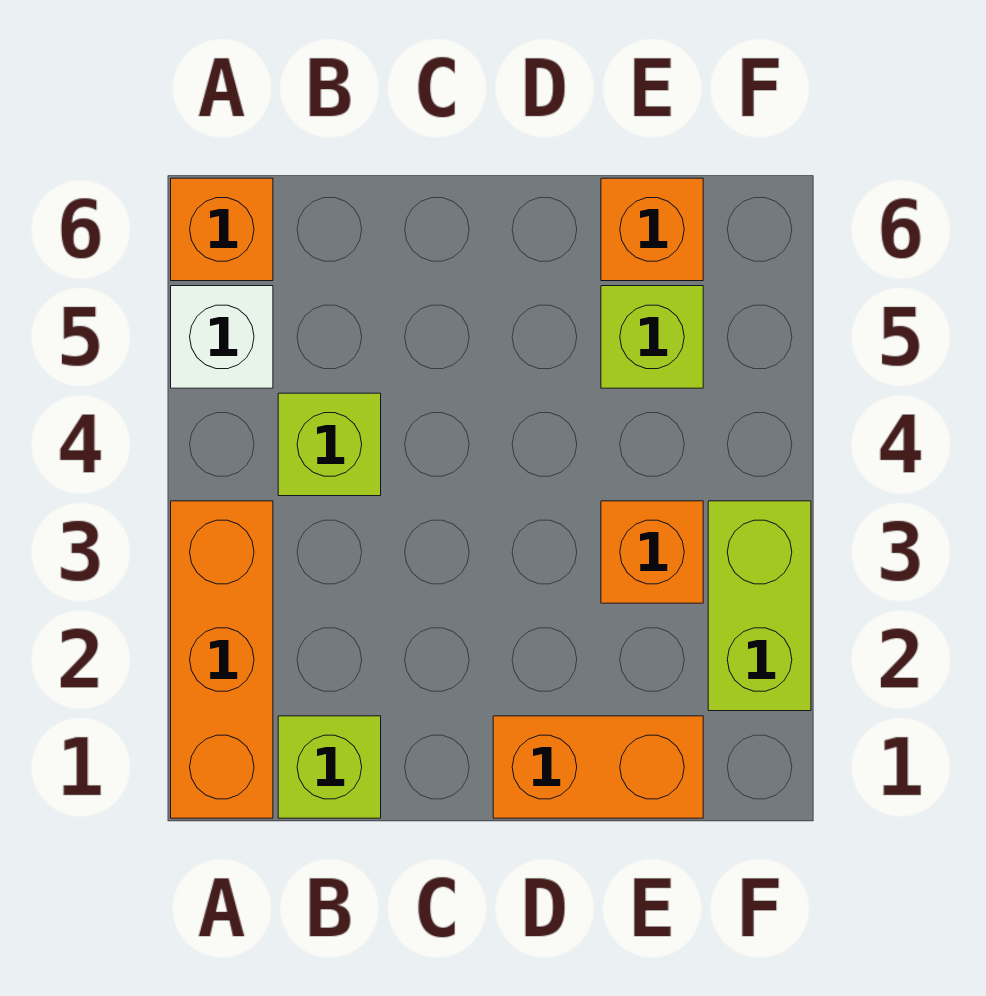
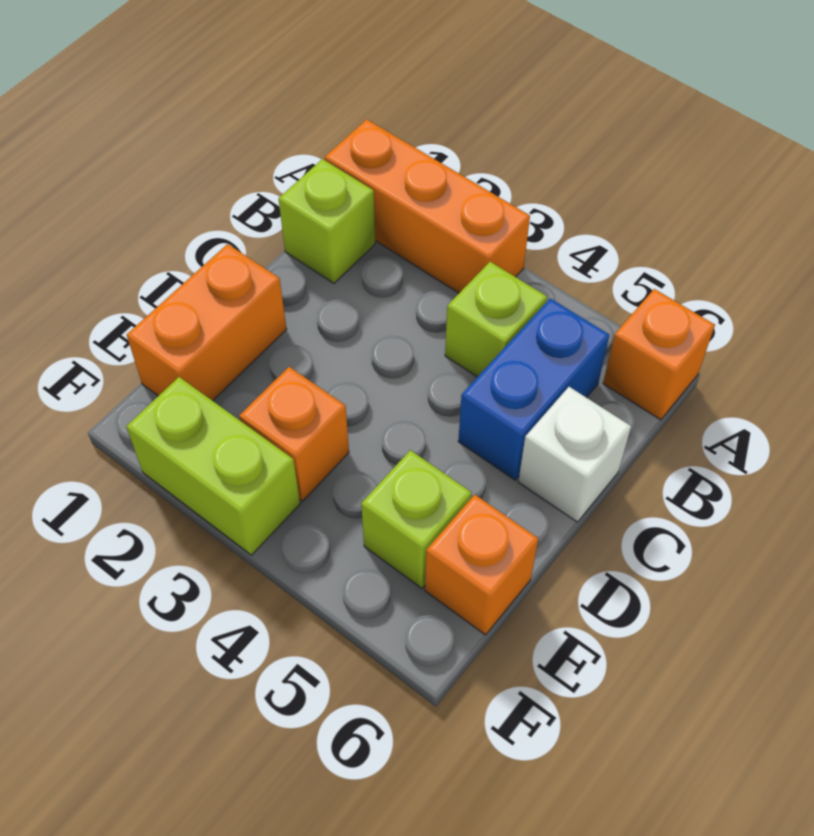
white brick A5 level 1 -> white brick C6 level 1
none -> blue brick B5:C5 level 1

